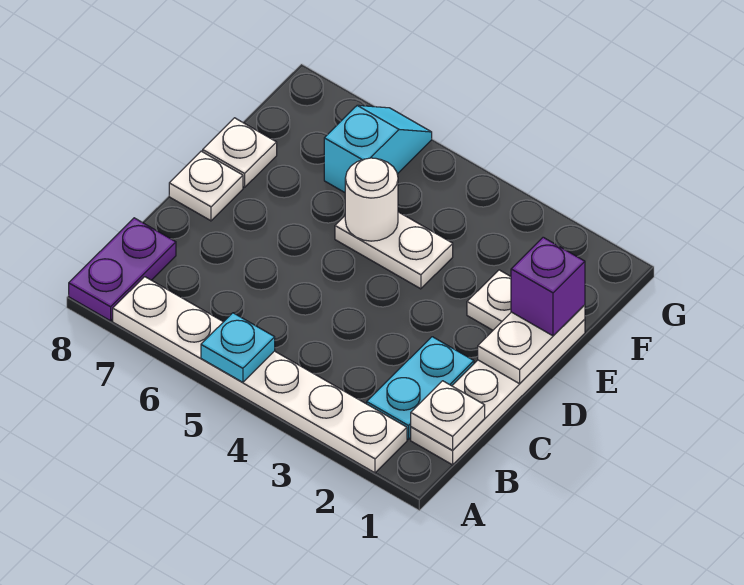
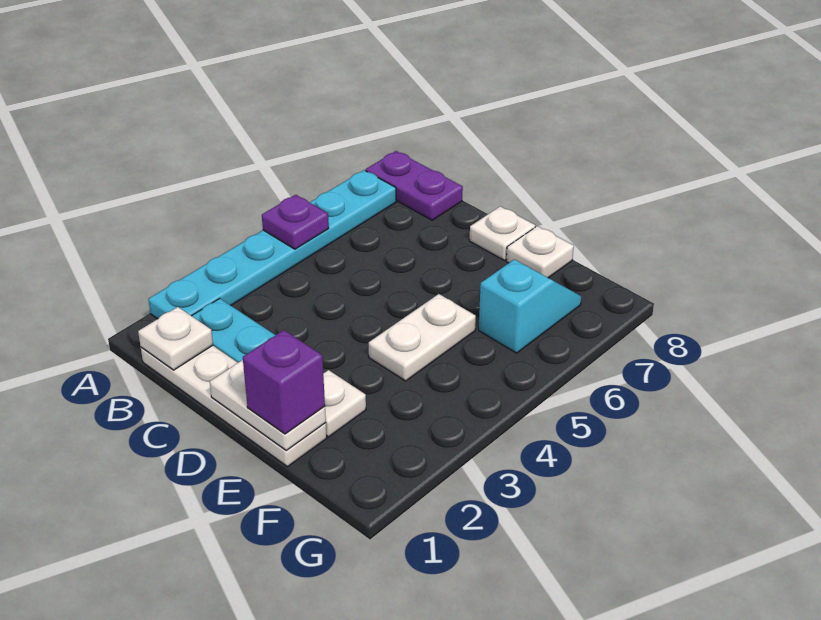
white plate A2:A7 level 1 -> cyan plate A2:A7 level 1
cyan plate A5 level 2 -> purple plate A5 level 2
white round brick E5 level 2 -> none
cyan slope F6:G6 level 1 top F -> cyan slope F6:F7 level 1 top 6

